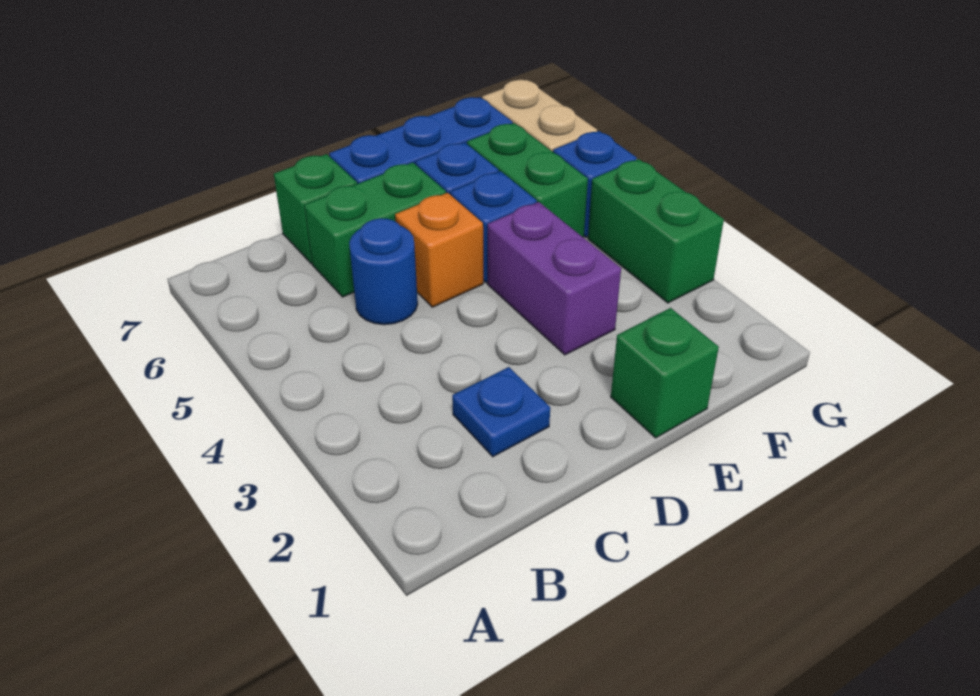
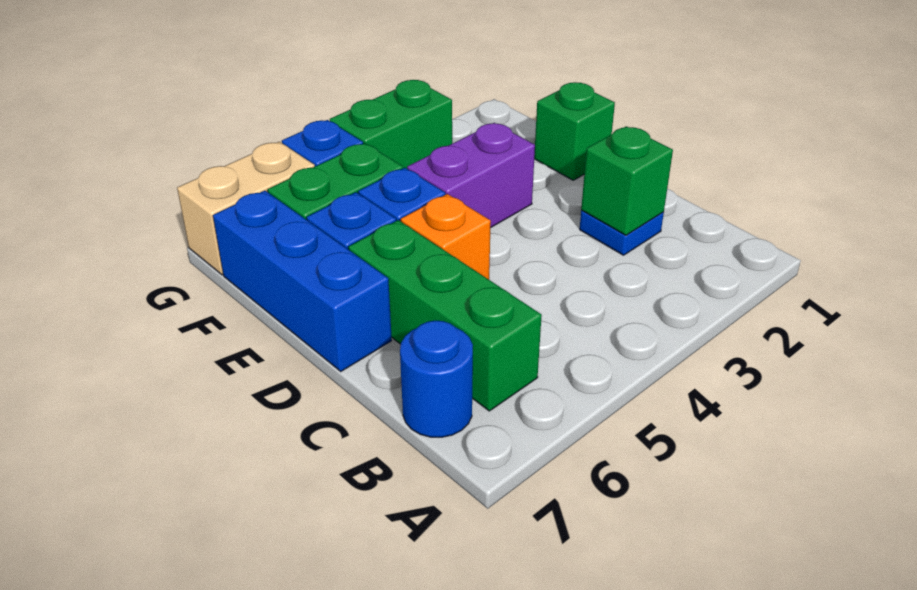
blue round brick C5 level 1 -> blue round brick B7 level 1
green brick C6:D6 level 1 -> green brick B6:D6 level 1
green brick C7 level 1 -> green brick C2 level 2

